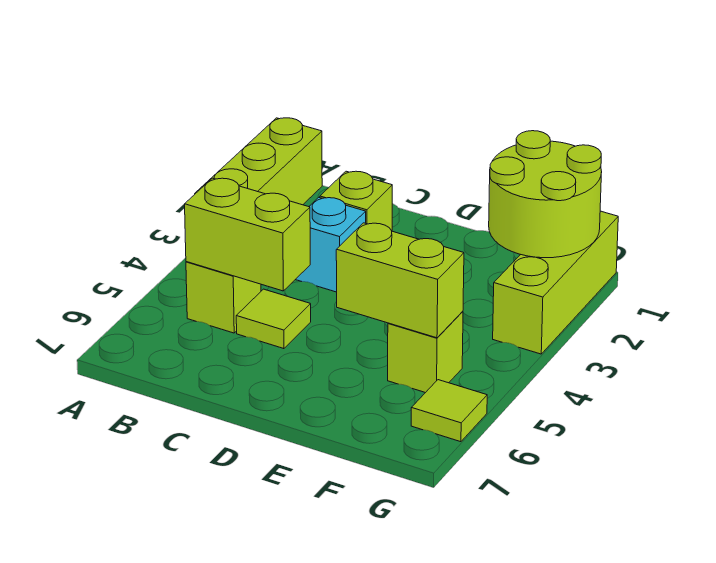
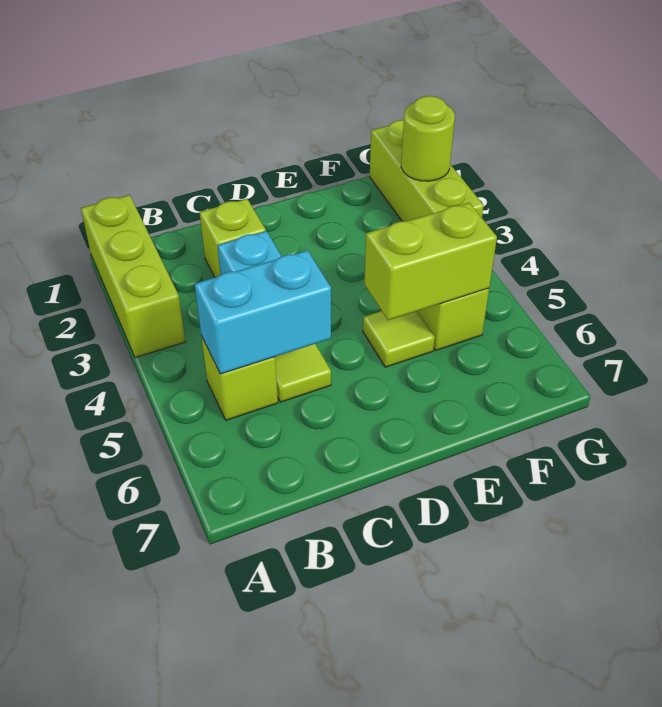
lime brick B5:C5 level 2 -> cyan brick B5:C5 level 2
lime round brick F1:G2 level 2 -> lime round brick G2 level 2
lime tile G6 level 1 -> lime tile E5 level 1

